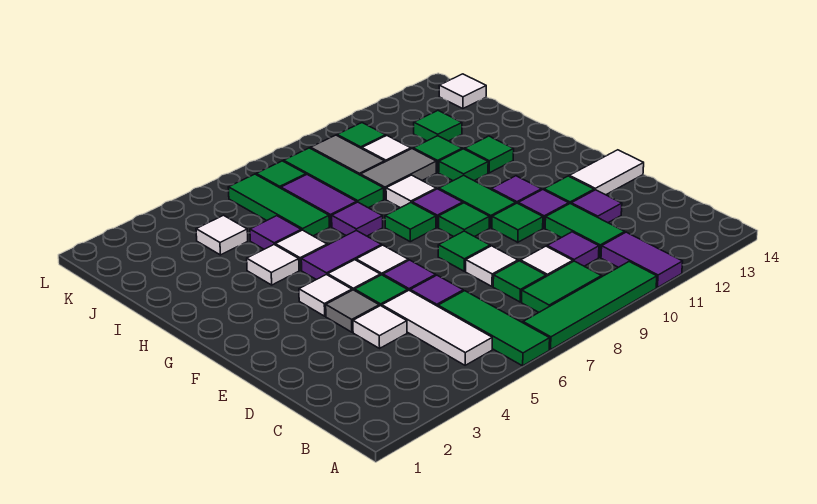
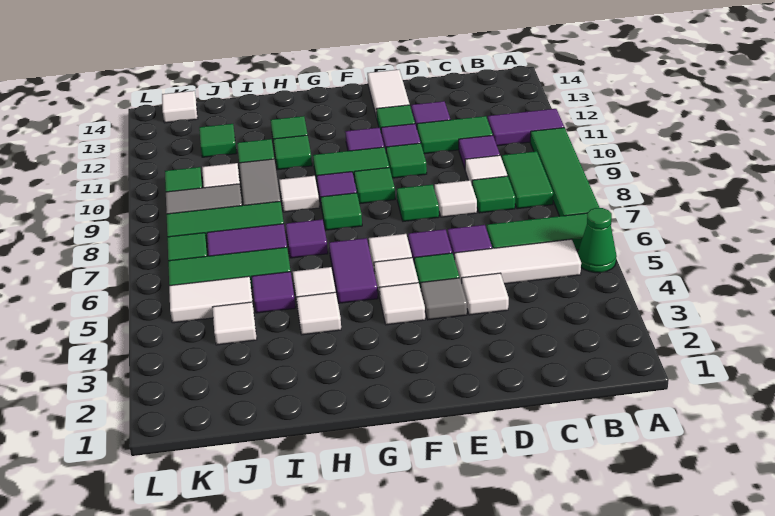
none -> green cone A5 level 1
none -> white tile J5:K5 level 1

